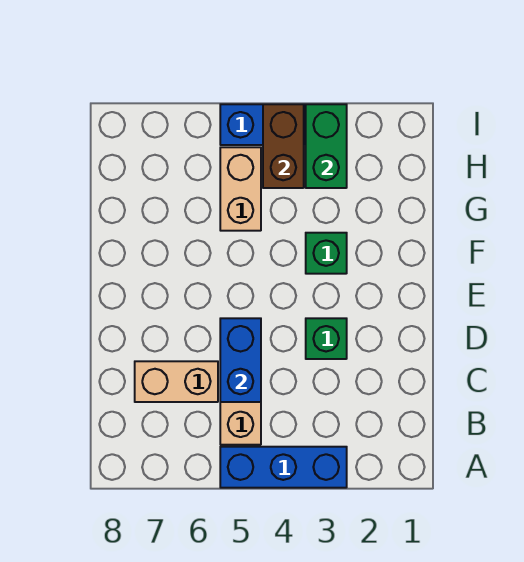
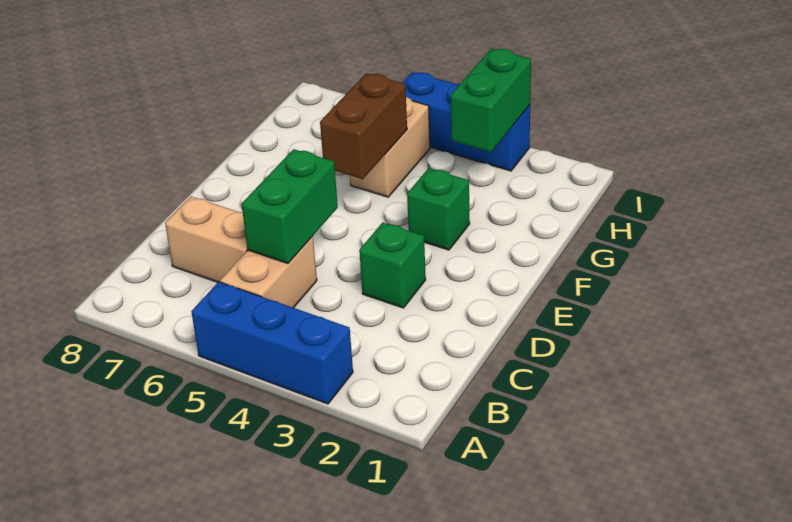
blue brick C5:D5 level 2 -> green brick C5:D5 level 2
brown brick H4:I4 level 2 -> brown brick F5:G5 level 2

